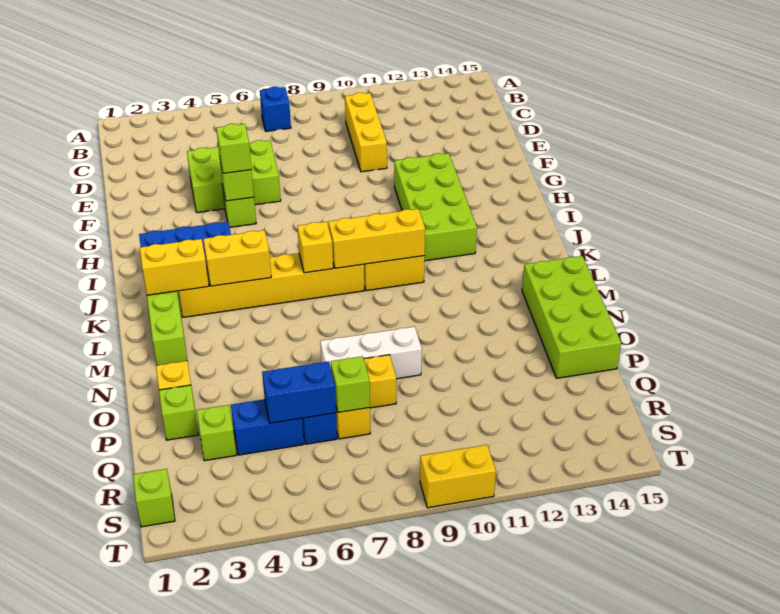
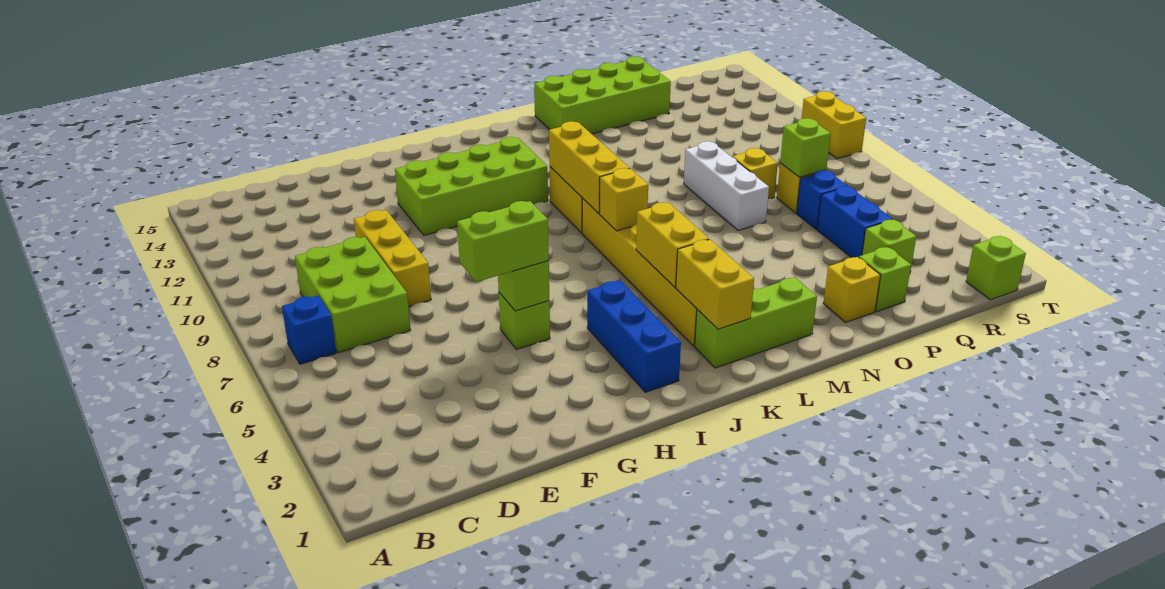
yellow brick C10:E10 level 1 -> yellow brick E8:E10 level 1
lime brick E4:F6 level 1 -> lime brick C7:D9 level 1
lime brick G5 level 3 -> lime brick F5:G5 level 3
blue brick Q5:Q6 level 2 -> none

